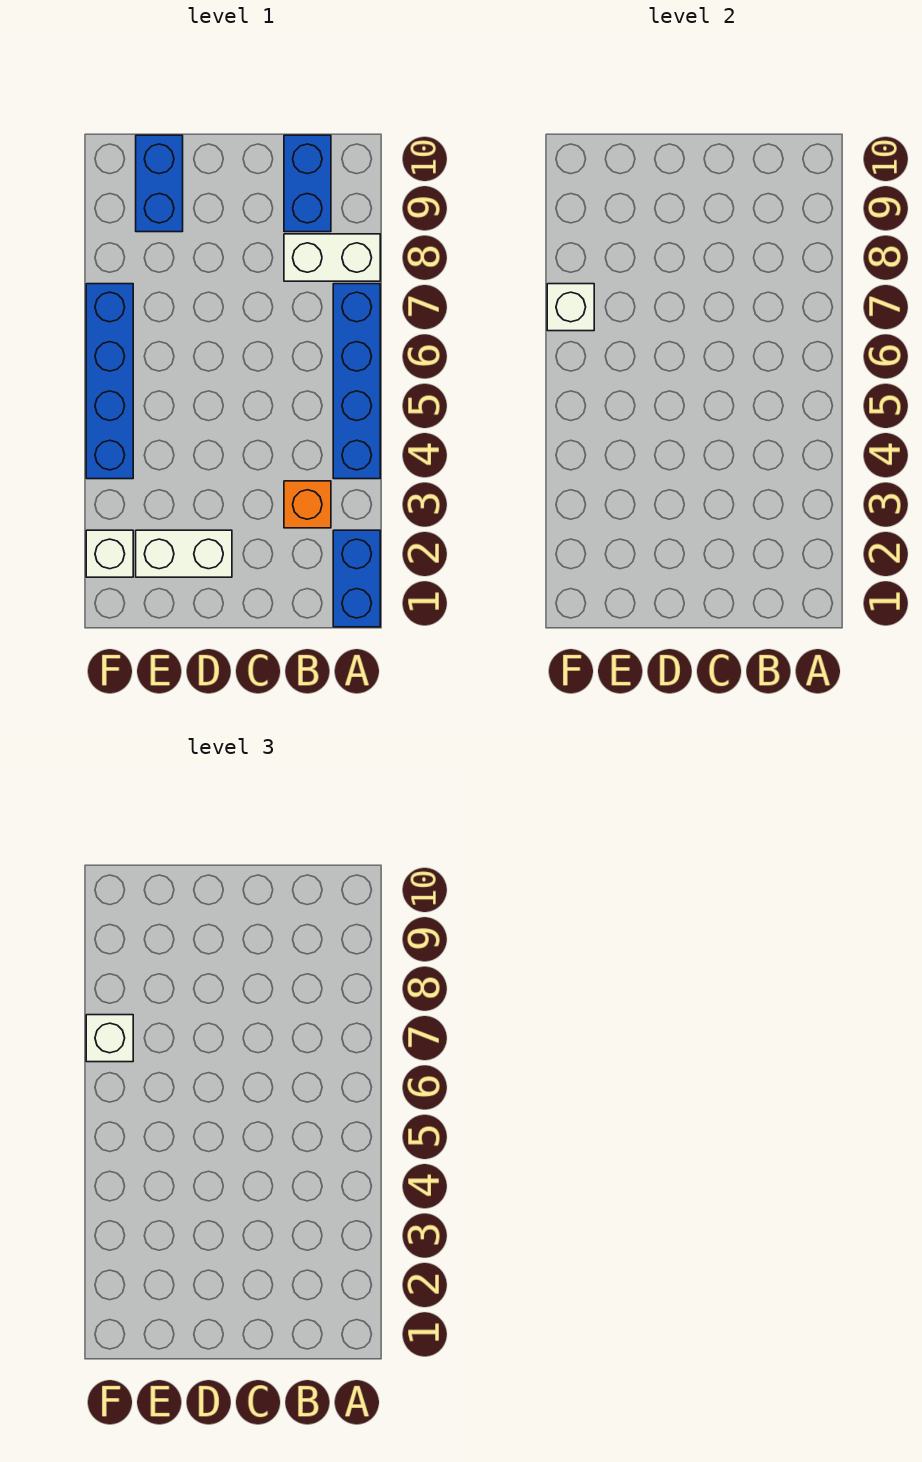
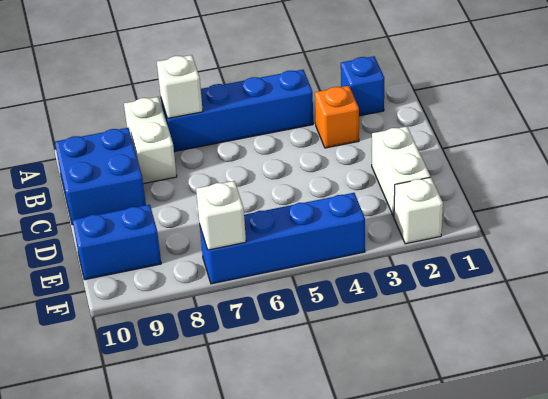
blue brick A1:A2 level 1 -> blue brick A2 level 1
blue brick B9:B10 level 1 -> blue brick B9:C10 level 1
white brick F7 level 3 -> white brick A7 level 2

